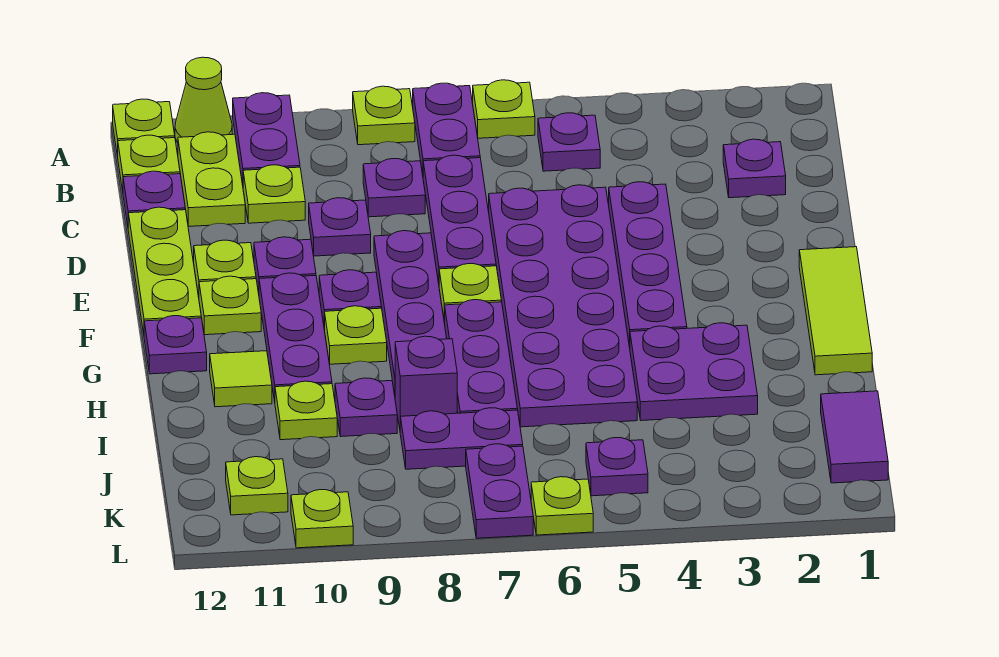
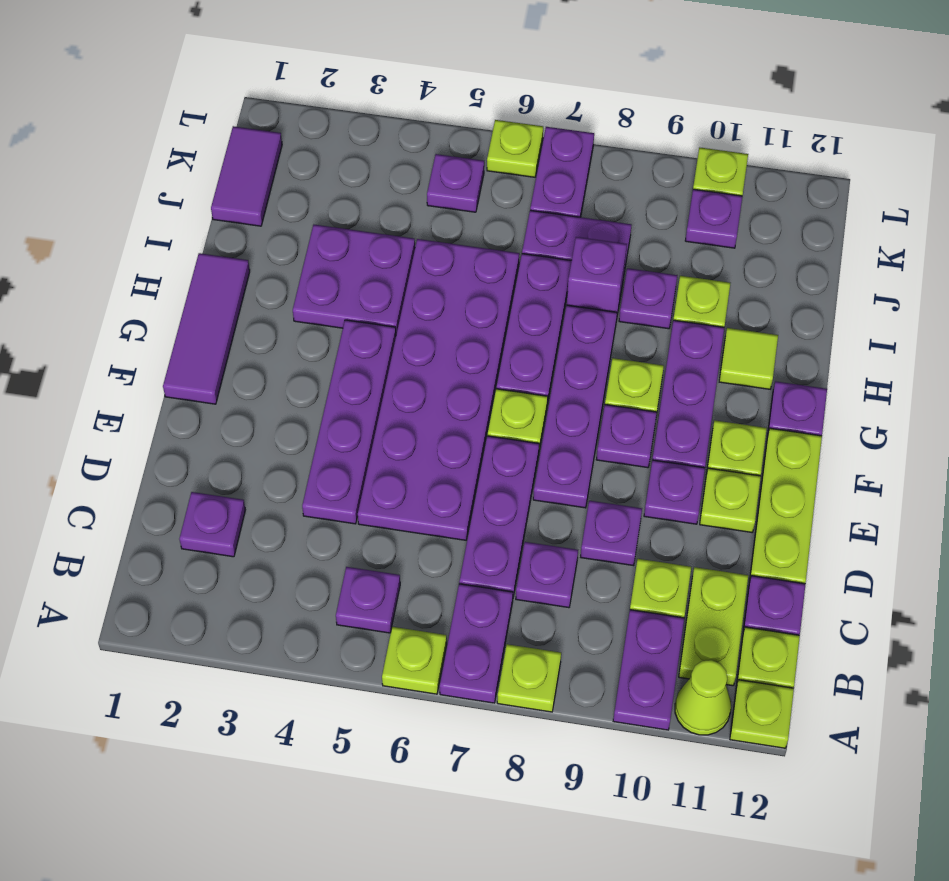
lime tile F1:H1 level 1 -> purple tile F1:H1 level 1
none -> purple plate K10 level 1
lime plate K11 level 1 -> none

